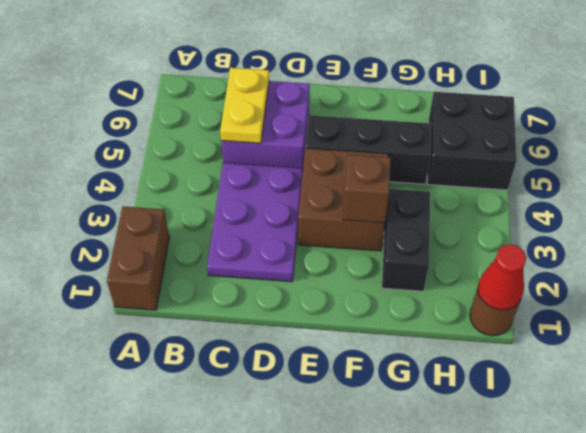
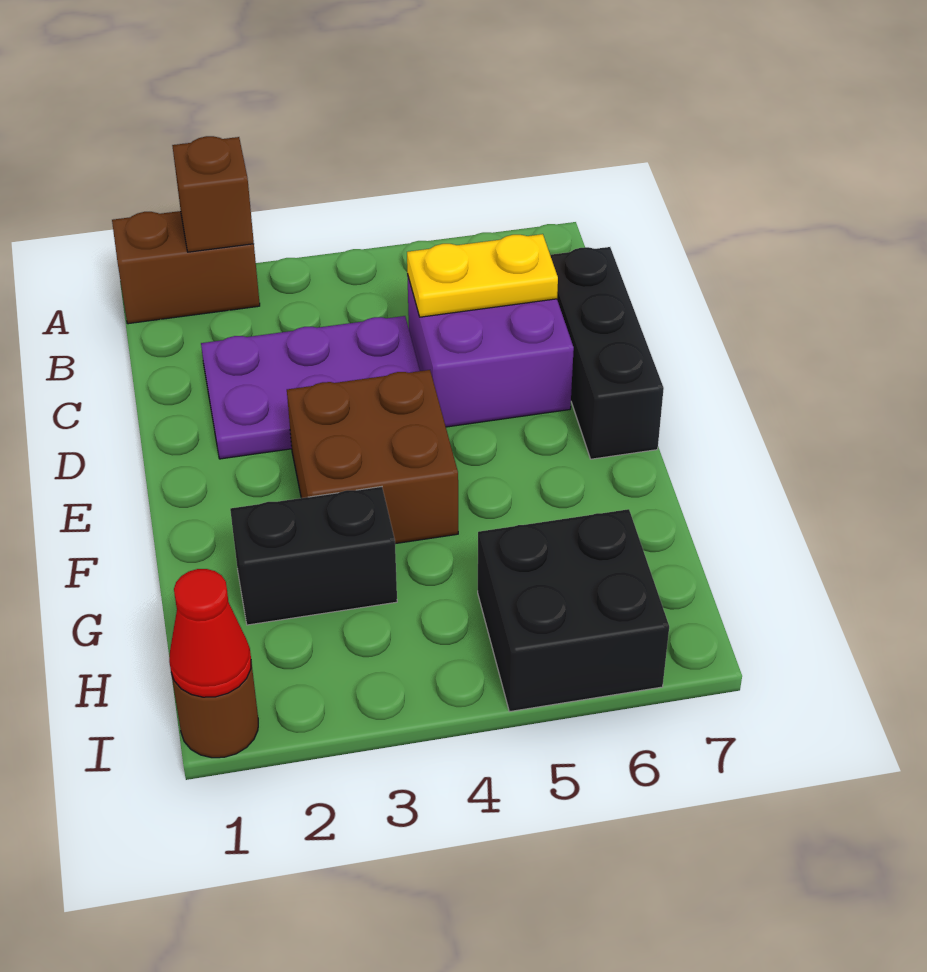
black brick E5:G5 level 1 -> black brick C7:E7 level 1
brown brick F3 level 2 -> brown brick A2 level 2

